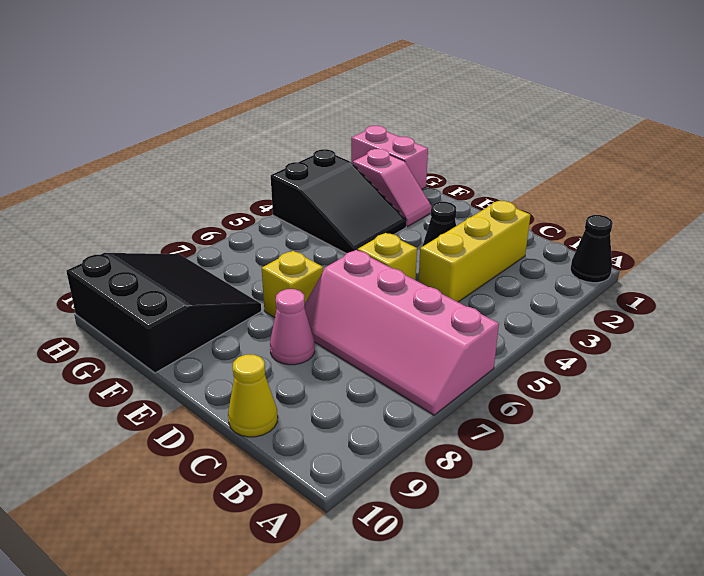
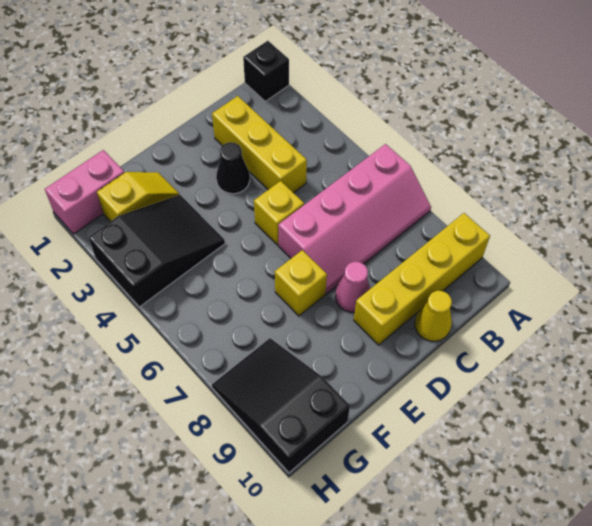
black cone A1 level 1 -> black brick A1 level 1
none -> yellow brick A9:D9 level 1
pink slope F2:G2 level 1 top G -> yellow slope F2:G2 level 1 top G
black slope F8:H10 level 1 top 10 -> black slope G8:H10 level 1 top 10

